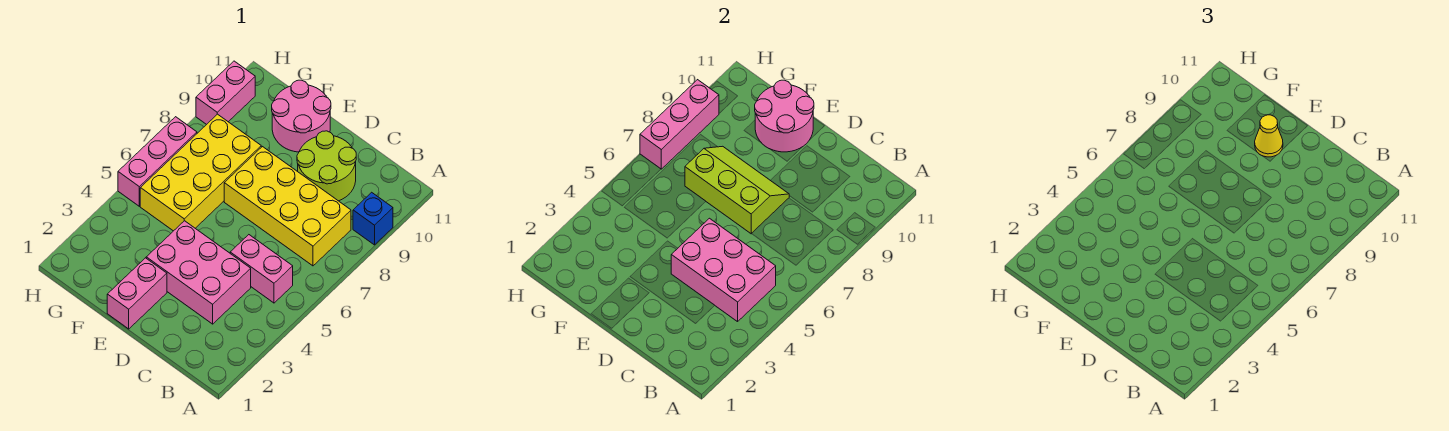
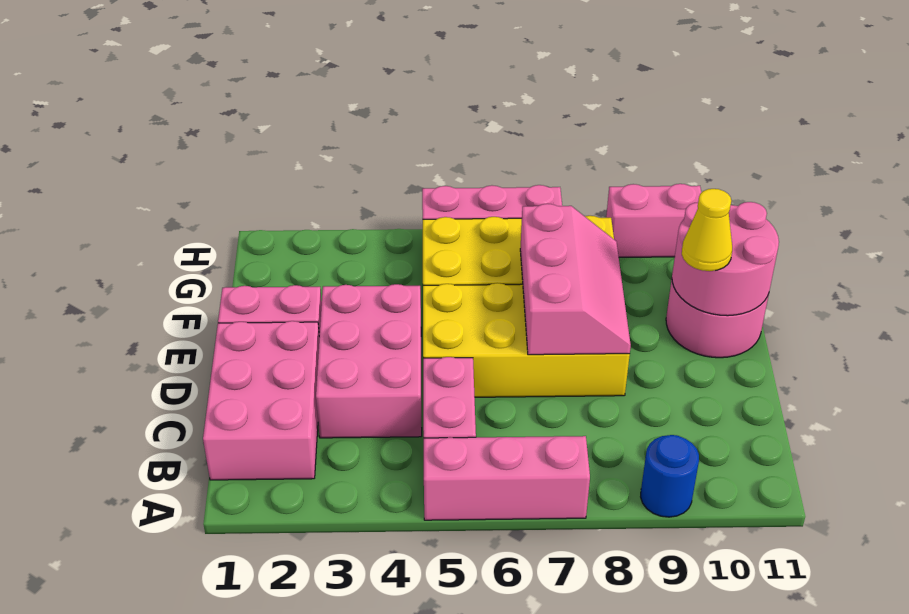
blue brick A9 level 1 -> blue round brick A9 level 1
pink brick B4:D5 level 2 -> pink brick B1:D2 level 1
yellow brick B7:E8 level 1 -> yellow brick D5:E8 level 1
lime round brick C9:D10 level 1 -> none
lime slope D7:F8 level 2 top 7 -> pink slope D7:F8 level 2 top 7
pink brick H7:H9 level 2 -> pink brick A5:A7 level 1

